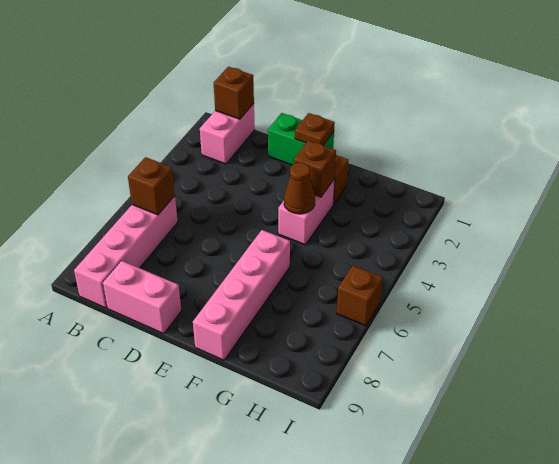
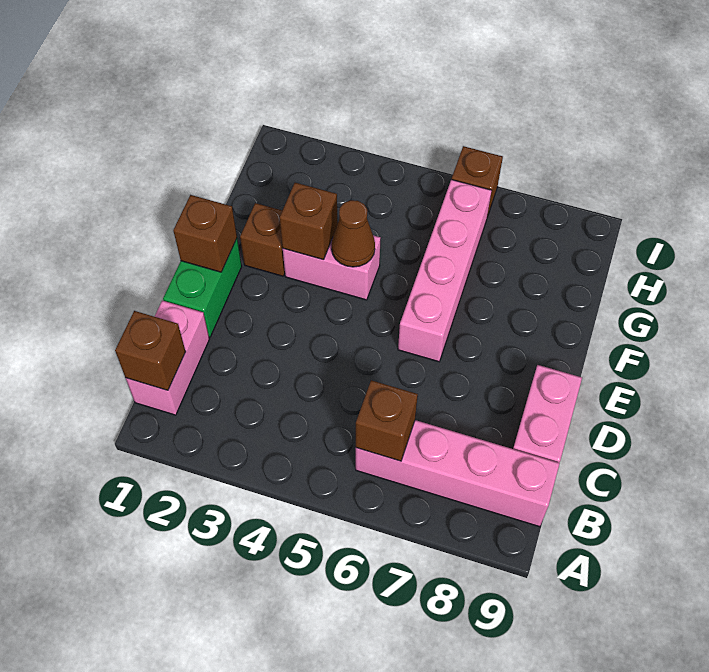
pink brick B1:B2 level 1 -> pink brick B1:C1 level 1
brown plate E1 level 2 -> brown brick E1 level 2
pink brick F6:F9 level 1 -> pink brick E6:H6 level 1

